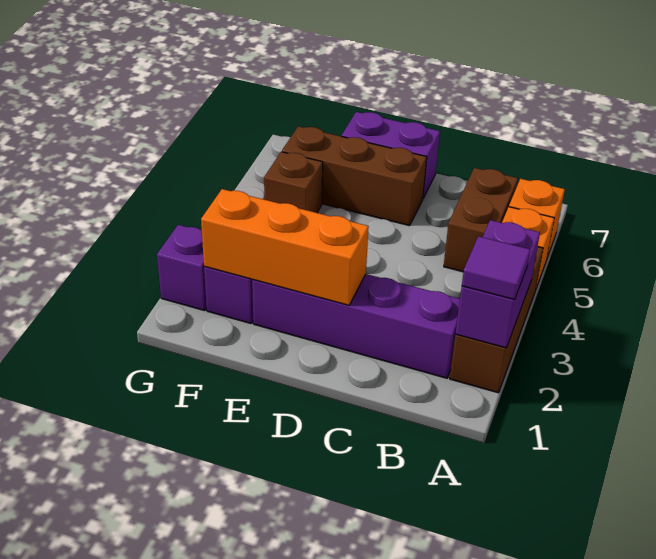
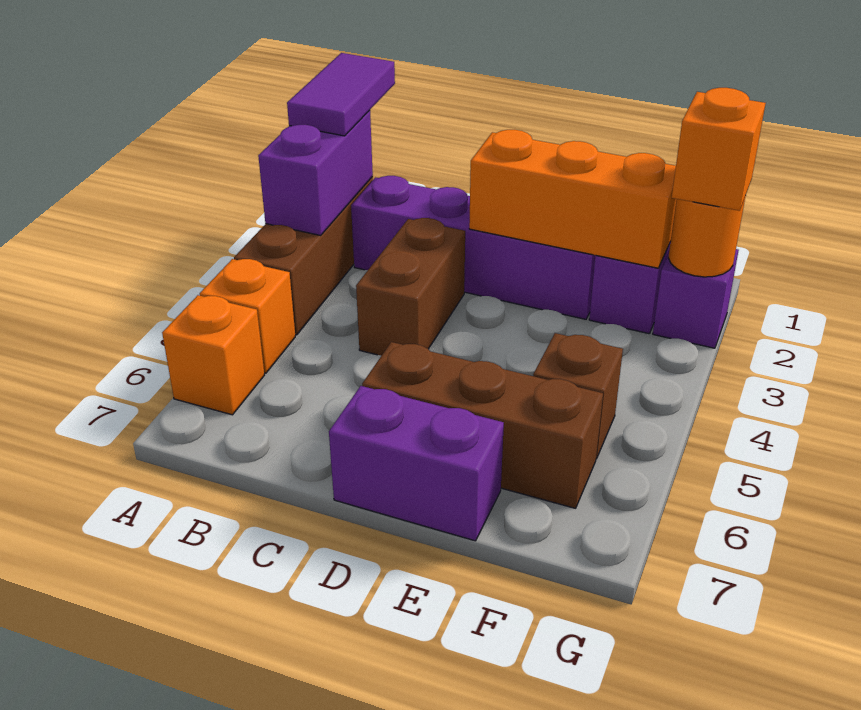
purple tile A2 level 3 -> purple tile A1:A2 level 3
brown brick B5:B6 level 1 -> brown brick C3:C4 level 1
none -> orange round brick G2 level 2
none -> orange brick G2 level 3

